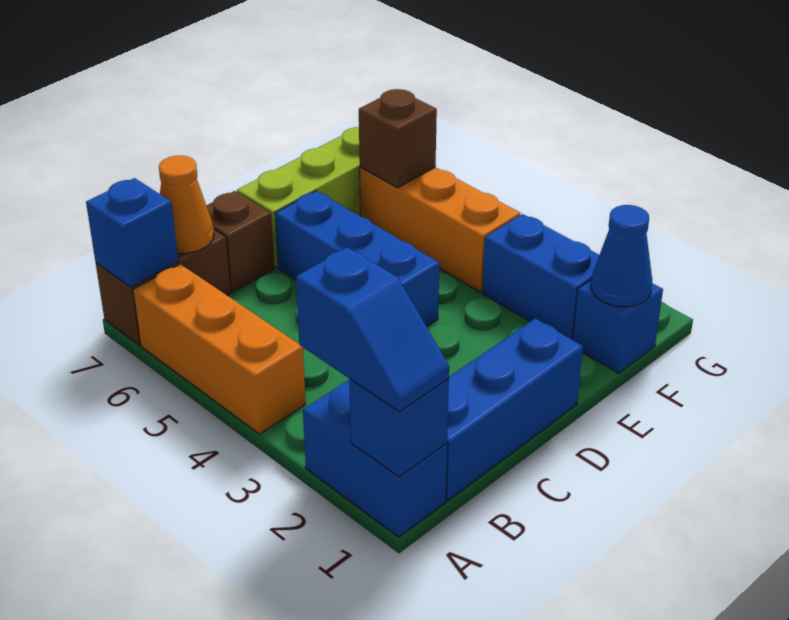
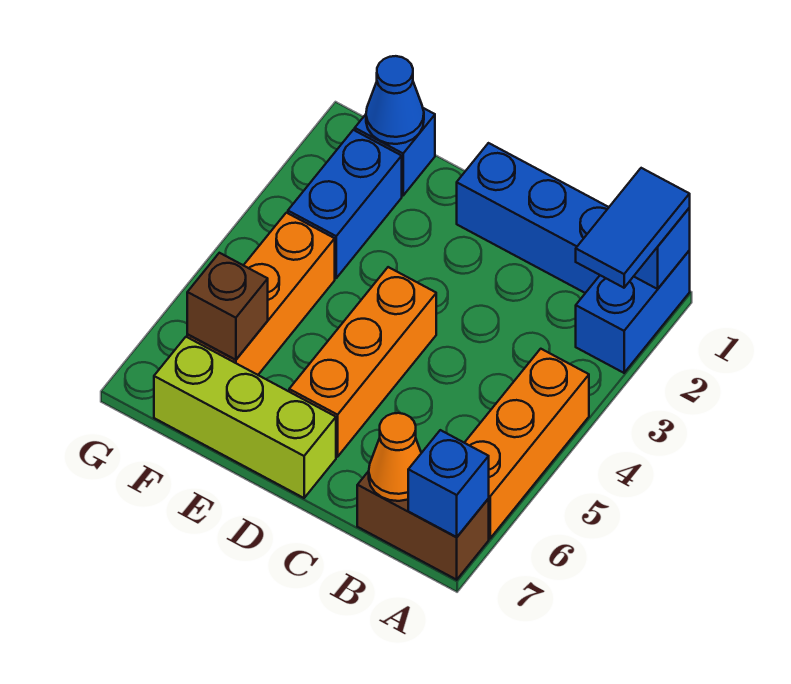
blue slope A1:A2 level 3 top 2 -> blue tile A1:A2 level 3
brown brick C7 level 1 -> none
blue brick D4:D6 level 1 -> orange brick D4:D6 level 1

